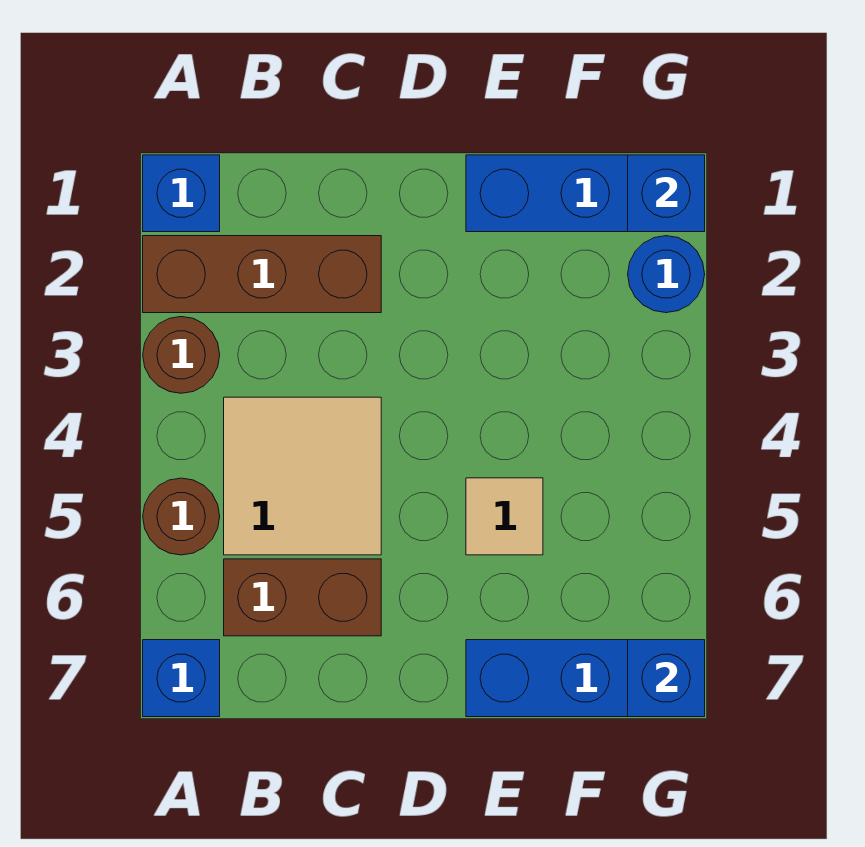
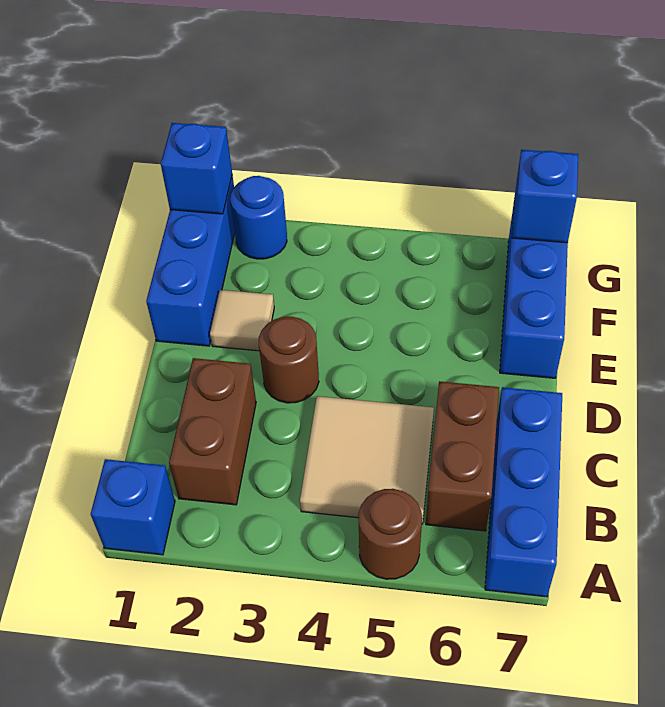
brown brick A2:C2 level 1 -> brown brick B2:C2 level 1
brown round brick A3 level 1 -> brown round brick D3 level 1
blue brick A7 level 1 -> blue brick A7:C7 level 1
tan tile E5 level 1 -> tan tile E2 level 1

